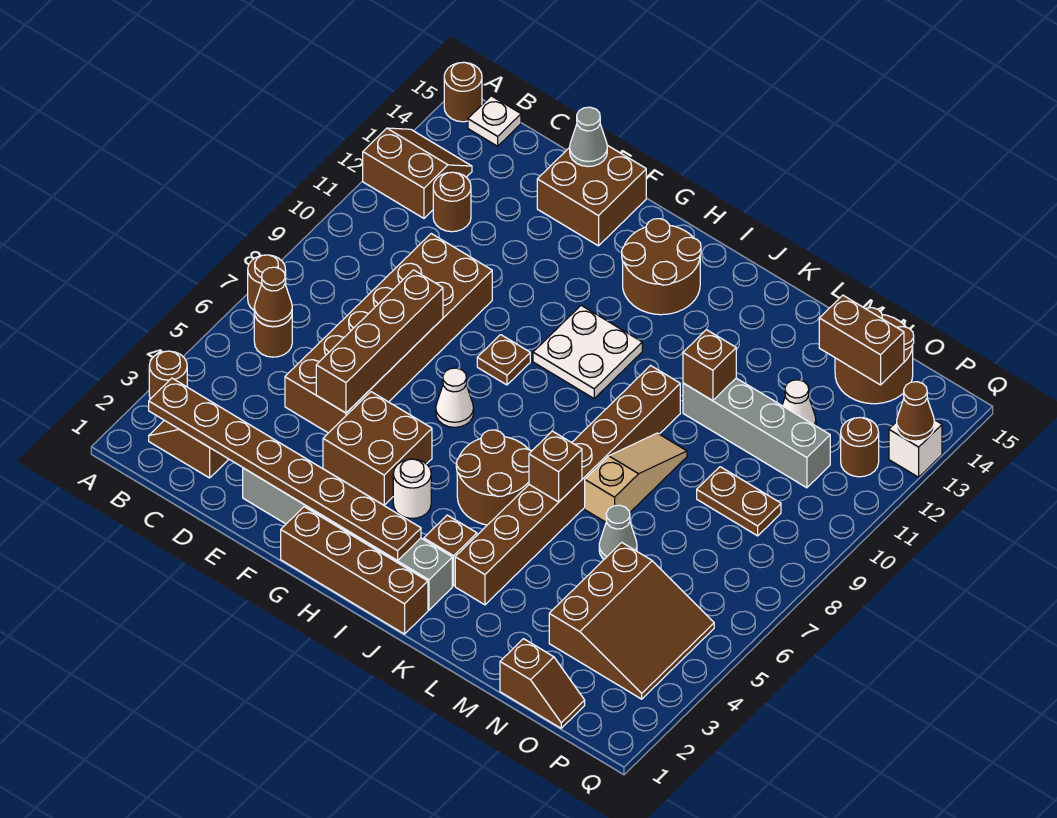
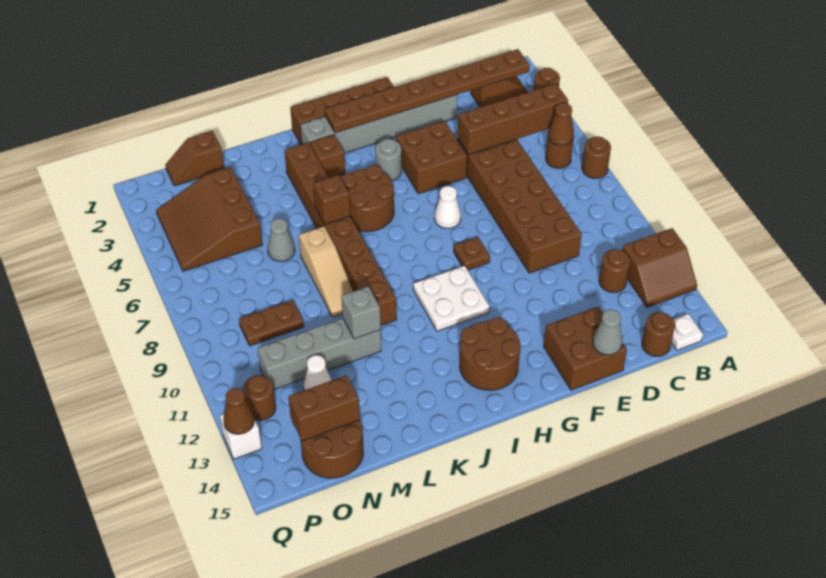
brown round brick A15 level 1 -> brown round brick C15 level 1
brown brick E5:E8 level 2 -> brown brick B5:E5 level 2
white round brick H4 level 1 -> grey round brick H4 level 1
brown brick L11 level 2 -> grey brick L11 level 2

